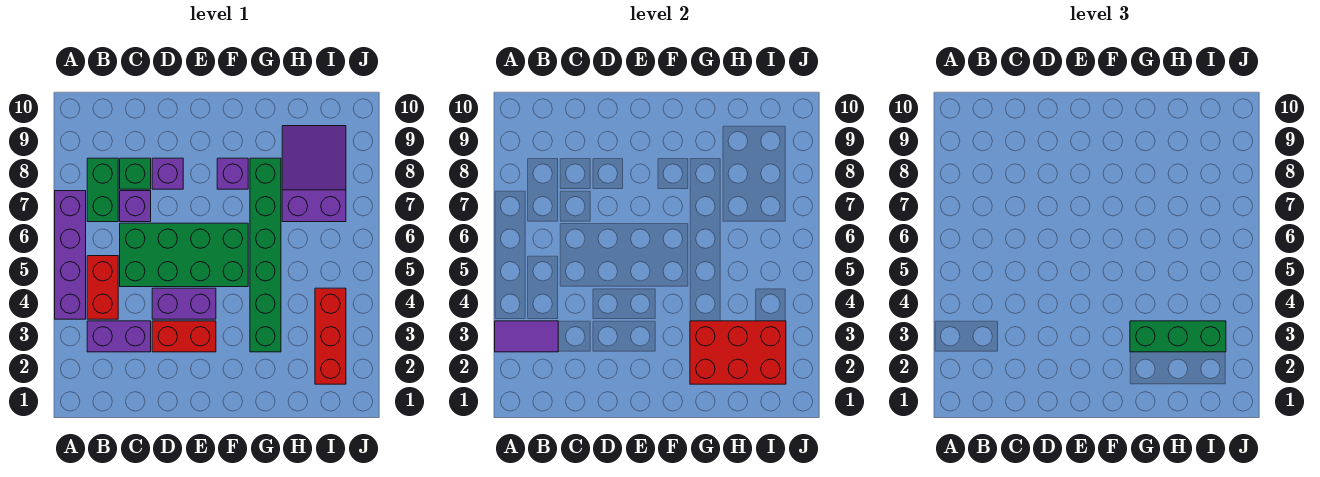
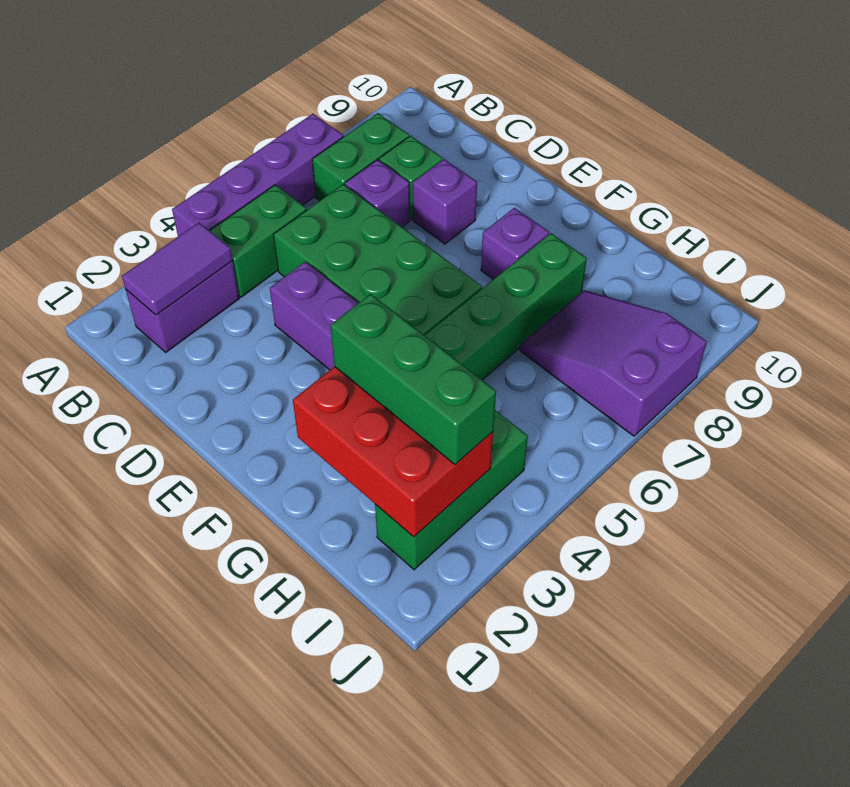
purple tile A3:B3 level 2 -> purple tile B2:B3 level 2
purple brick B3:C3 level 1 -> purple brick B2:B3 level 1
red brick B4:B5 level 1 -> green brick B4:B5 level 1
red brick D3:E3 level 1 -> none
purple slope H7:I9 level 1 top 7 -> purple slope H7:J8 level 1 top J
red brick I2:I4 level 1 -> green brick I2:I4 level 1

